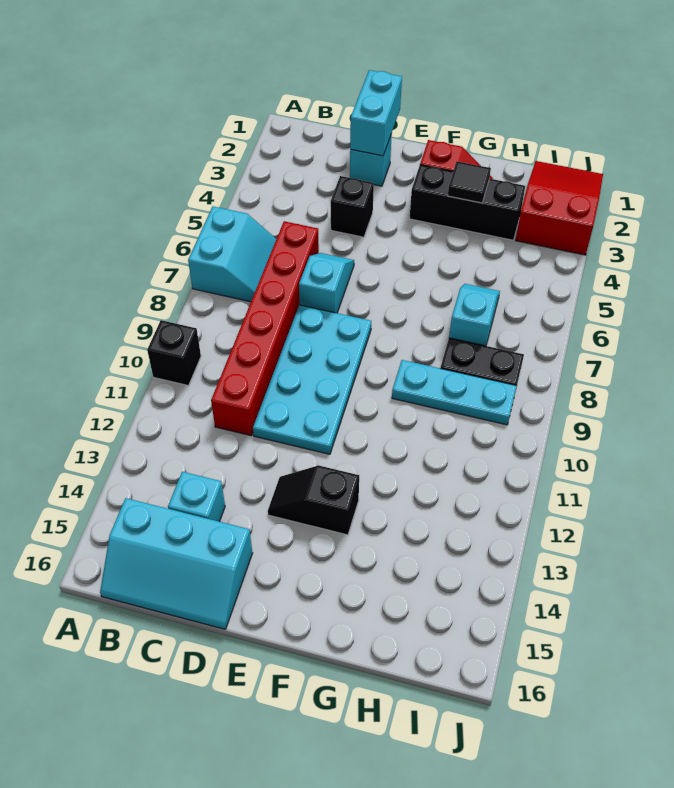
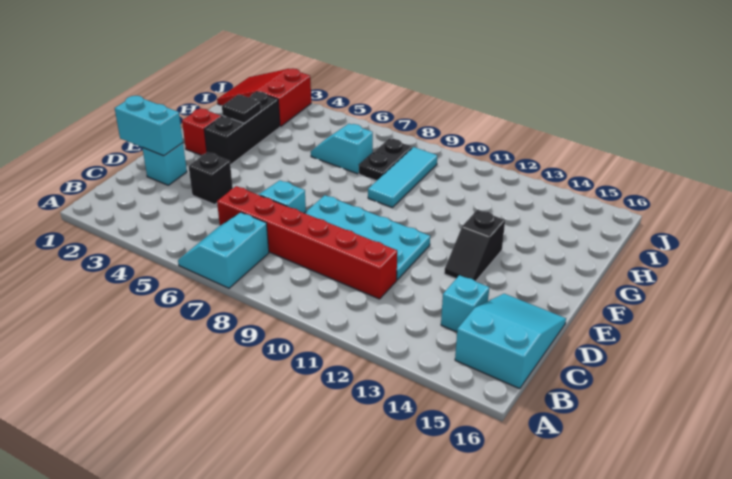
cyan slope A6:B7 level 1 top A -> cyan slope A6:B7 level 1 top 7
black brick A10 level 1 -> none
cyan slope B15:D16 level 1 top 15 -> cyan slope B15:D16 level 1 top B
cyan plate G9:I9 level 1 -> cyan tile G9:I9 level 1

